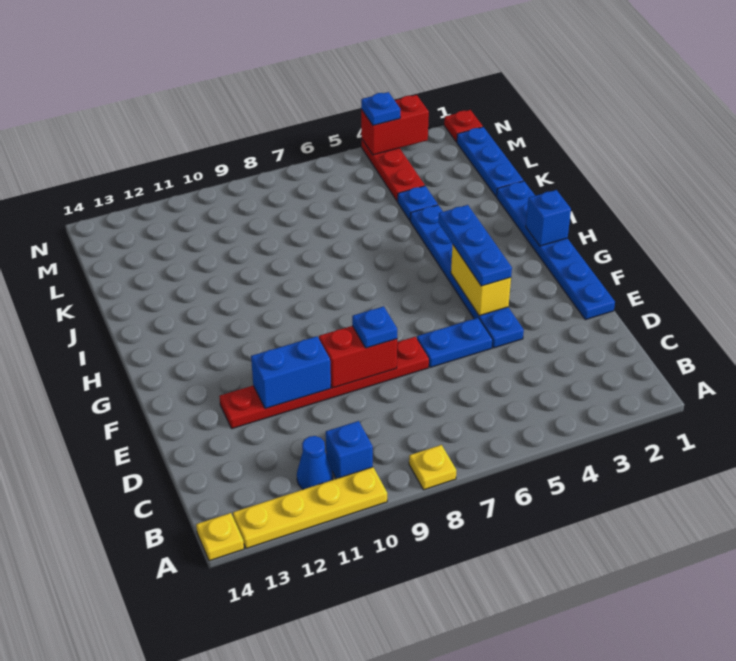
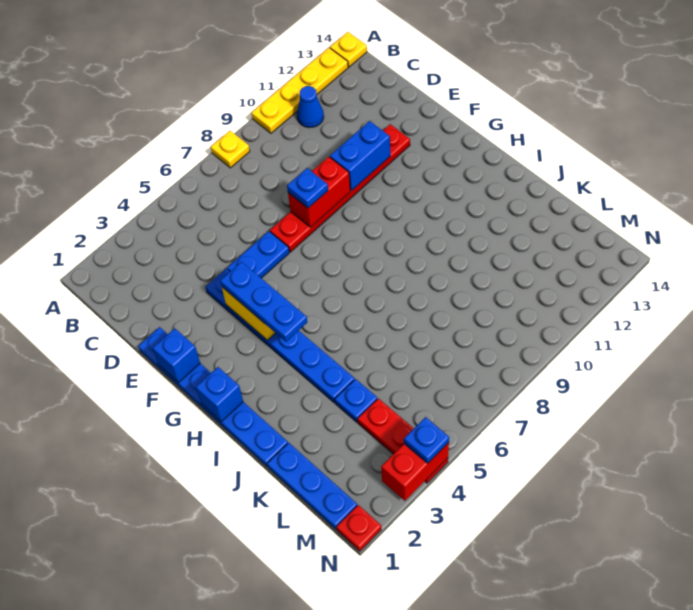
blue brick B10 level 1 -> blue brick F1 level 2

